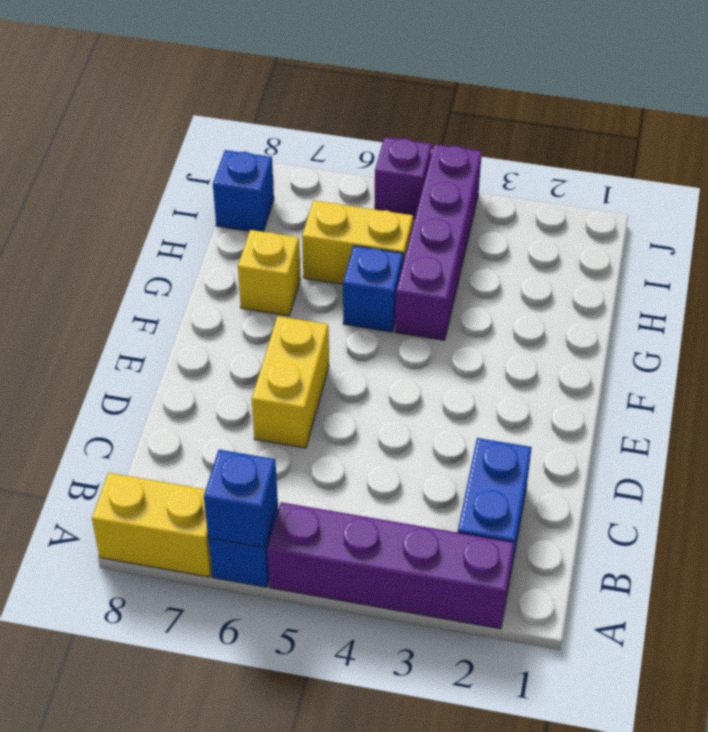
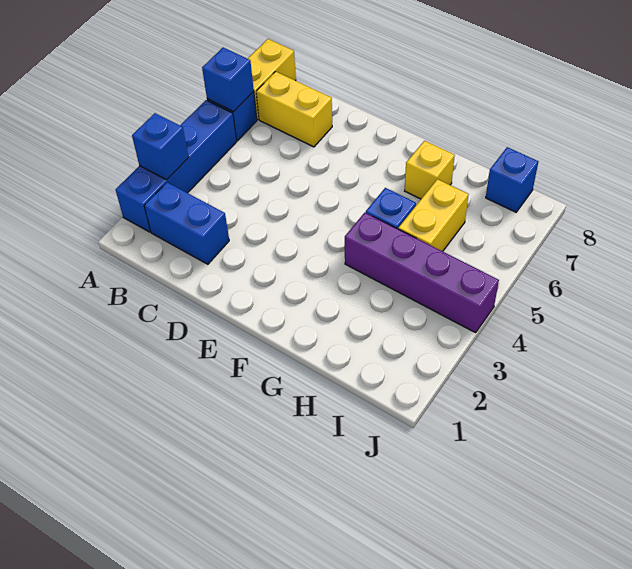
purple brick A2:A5 level 1 -> blue brick A2:A5 level 1
none -> blue brick A3 level 2
yellow brick D6:E6 level 1 -> yellow brick B7:C7 level 1
purple brick J5 level 1 -> none

